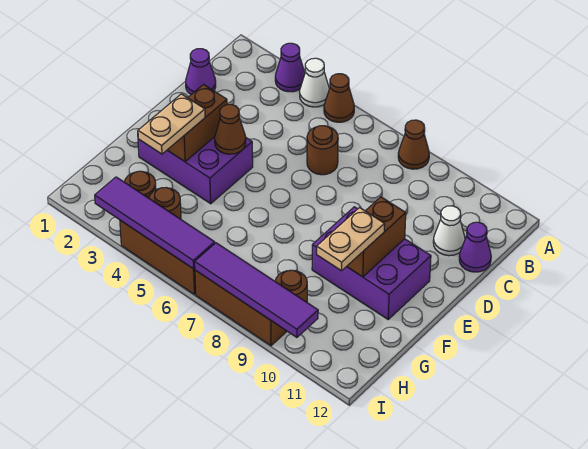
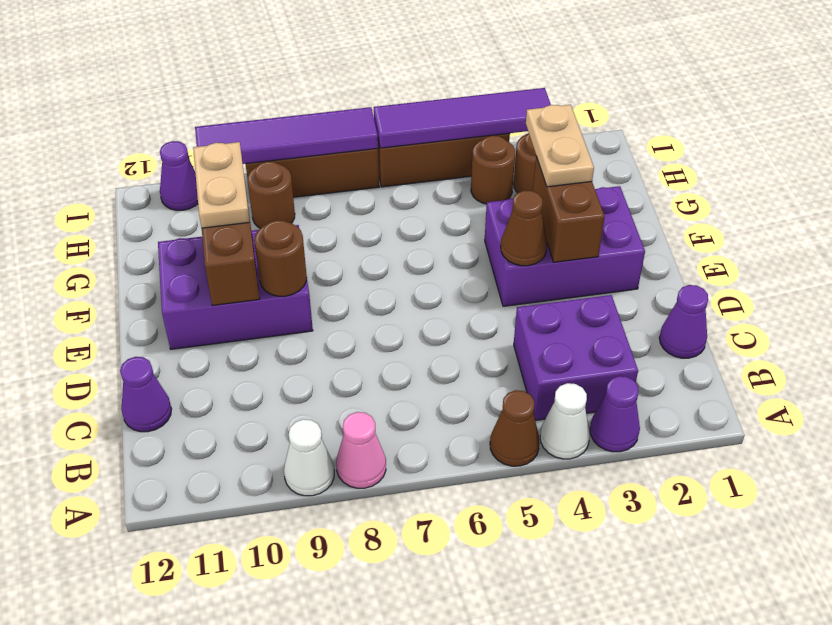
brown cone A8 level 1 -> pink cone A8 level 1
none -> purple brick B3:C4 level 1
brown round brick C6 level 1 -> brown round brick E9 level 2
white cone C11 level 1 -> white cone A9 level 1
none -> purple cone I11 level 1

